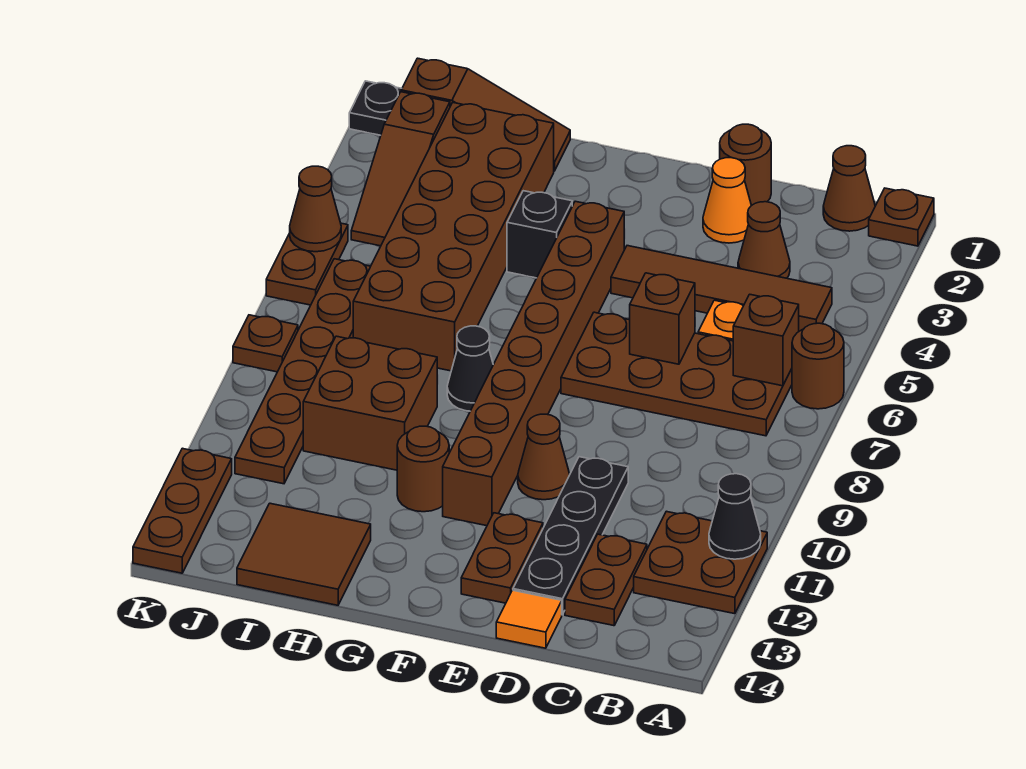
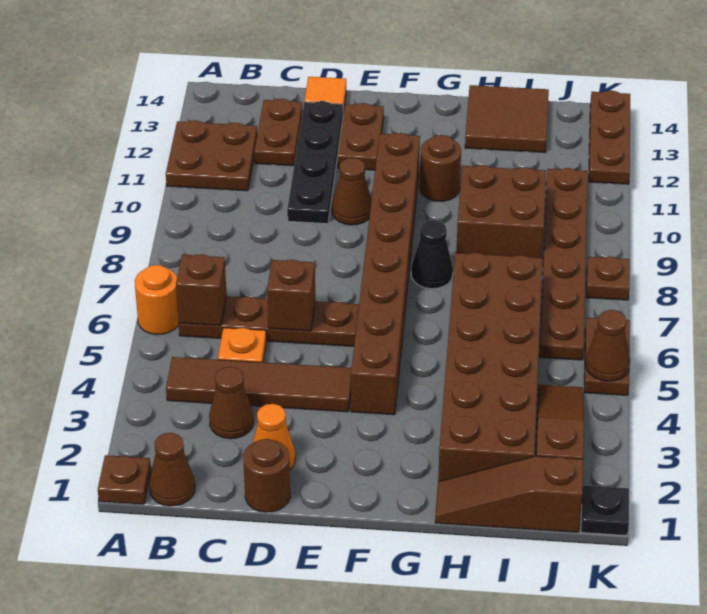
brown round brick A6 level 1 -> orange round brick A6 level 1
black cone A11 level 2 -> none
brown plate B6:E7 level 1 -> brown plate B6:E6 level 1
black brick G4 level 1 -> none

